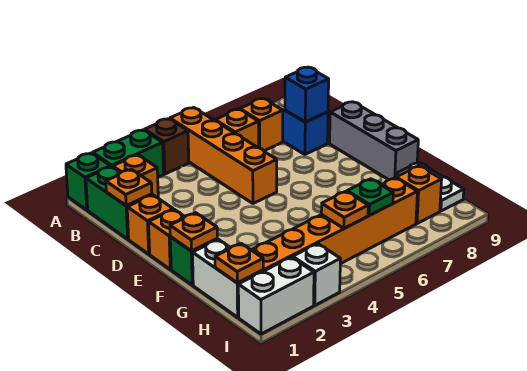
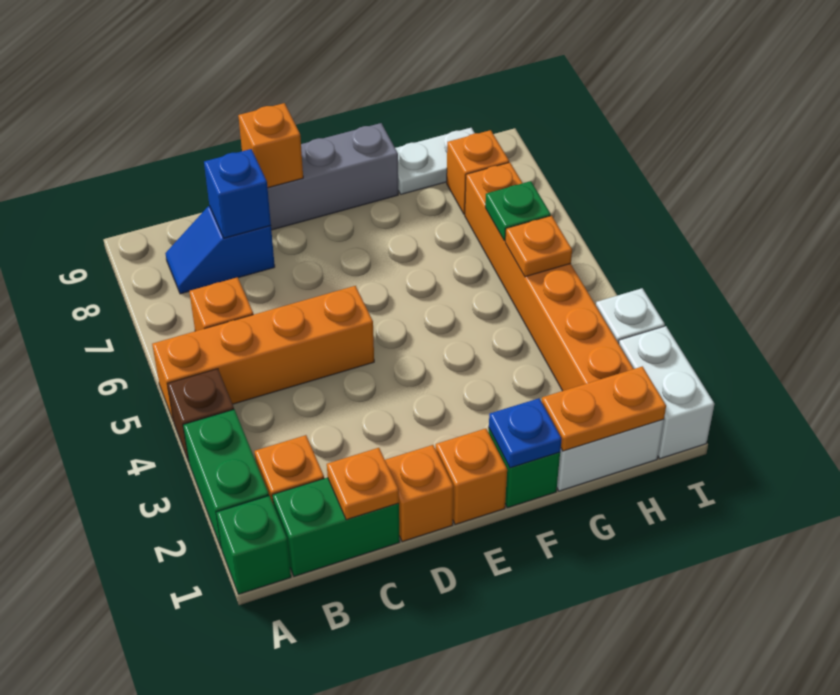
orange brick B7 level 1 -> orange brick D9 level 2
orange plate F1 level 2 -> blue plate F1 level 2
orange plate H1 level 2 -> orange plate G1:H1 level 2

